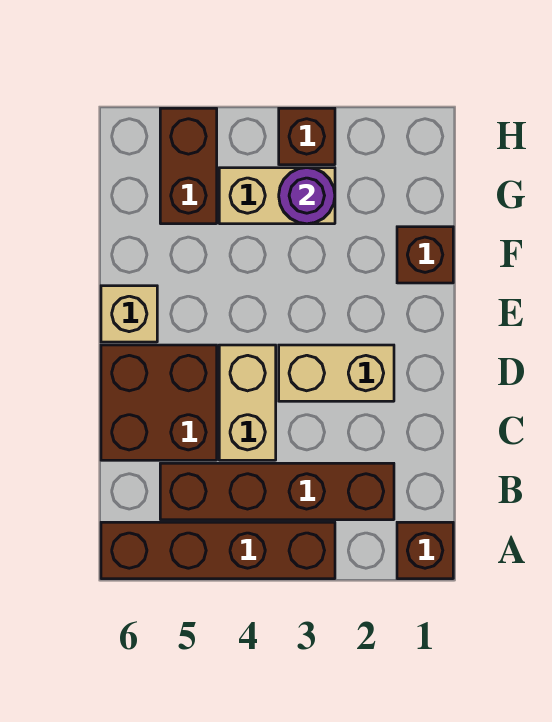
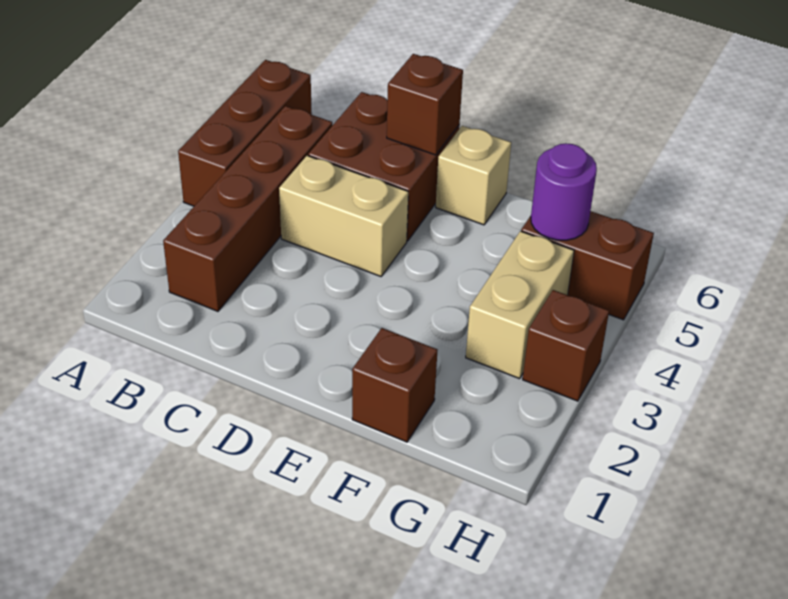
brown brick A1 level 1 -> brown brick D6 level 2
brown brick A3:A6 level 1 -> brown brick A4:A6 level 1
tan brick D2:D3 level 1 -> none
purple round brick G3 level 2 -> purple round brick G5 level 2

